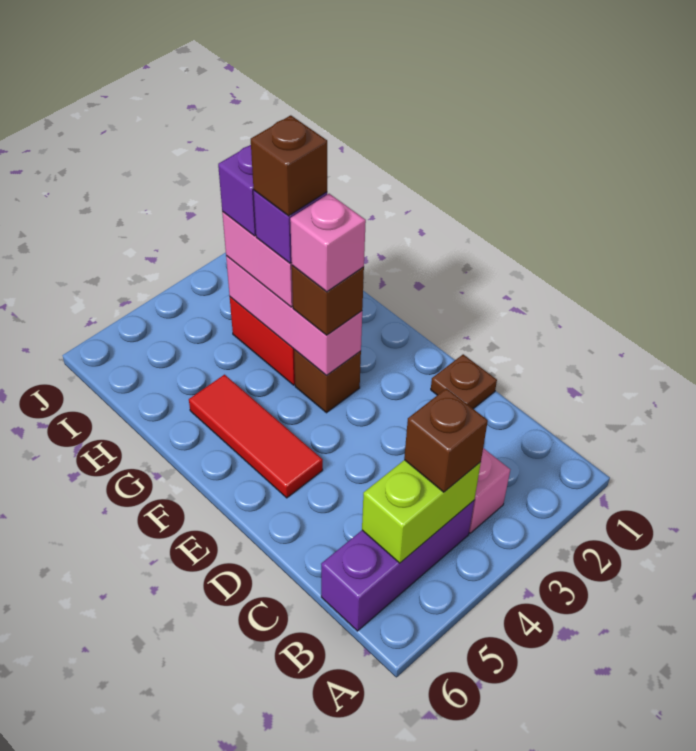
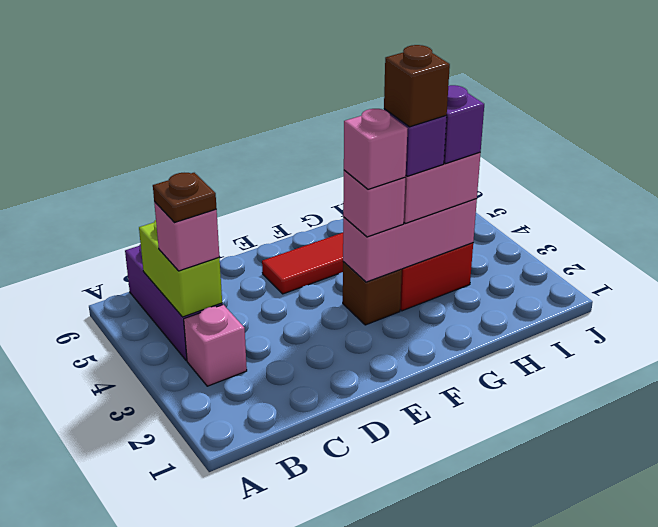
brown brick B4 level 3 -> pink brick B4 level 3
brown plate D1 level 1 -> brown plate B4 level 4
brown brick F3 level 3 -> pink brick F3 level 3

